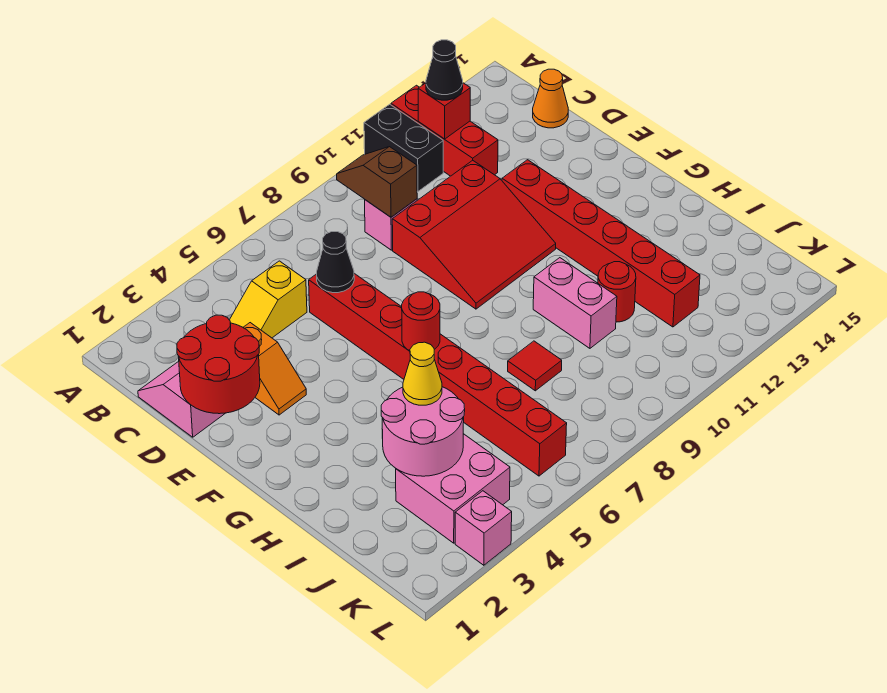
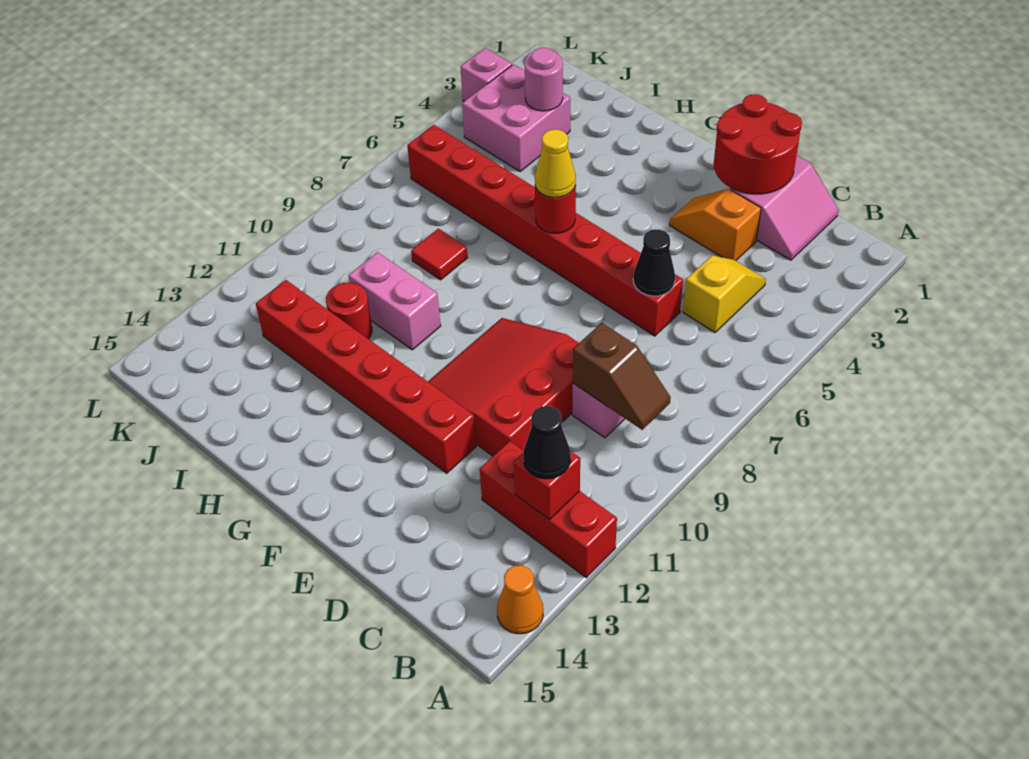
black brick A11:B11 level 1 -> none
orange cone C15 level 1 -> orange cone A14 level 1
pink round brick I3:J4 level 2 -> pink round brick J3 level 2
yellow cone I4 level 3 -> yellow cone G6 level 3

